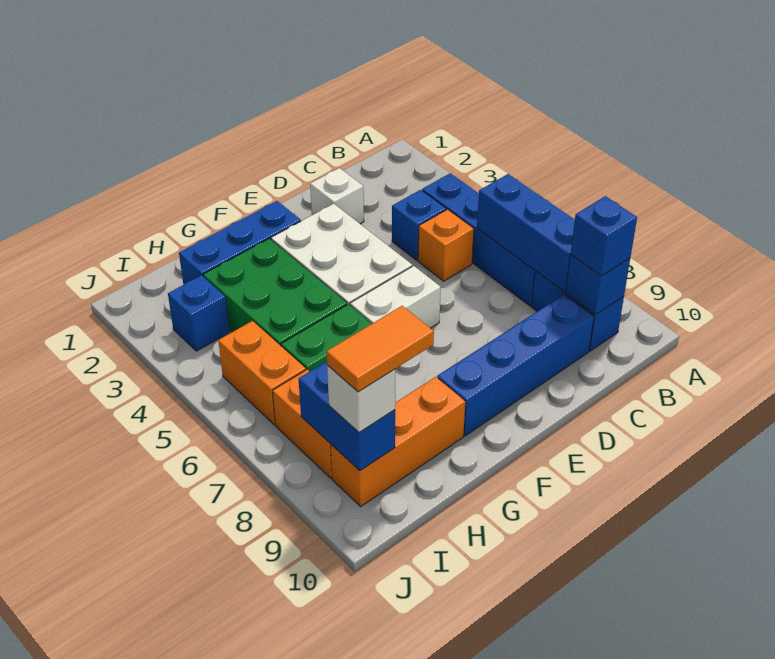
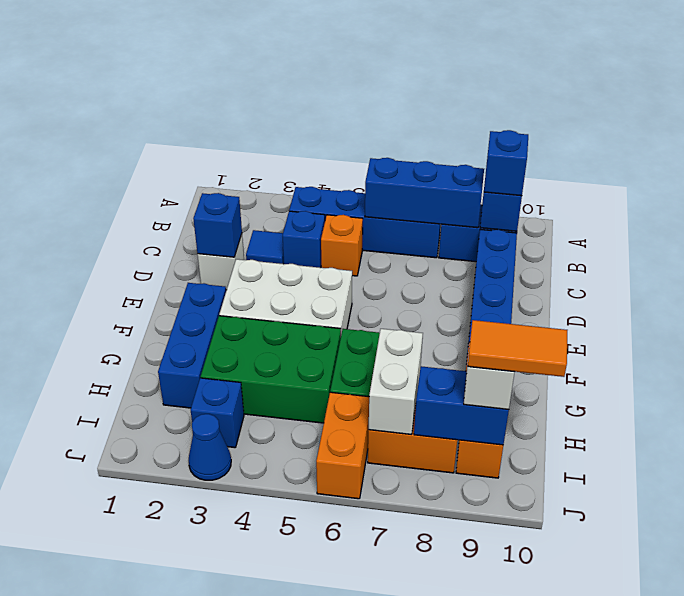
none -> blue tile C3 level 1
none -> blue brick D2 level 2
white brick E6:F6 level 1 -> white brick H7:I7 level 2
orange tile H9:I9 level 4 -> orange tile I9:I10 level 4
orange brick I5:I6 level 1 -> orange brick I6:J6 level 1
none -> blue cone J3 level 1

